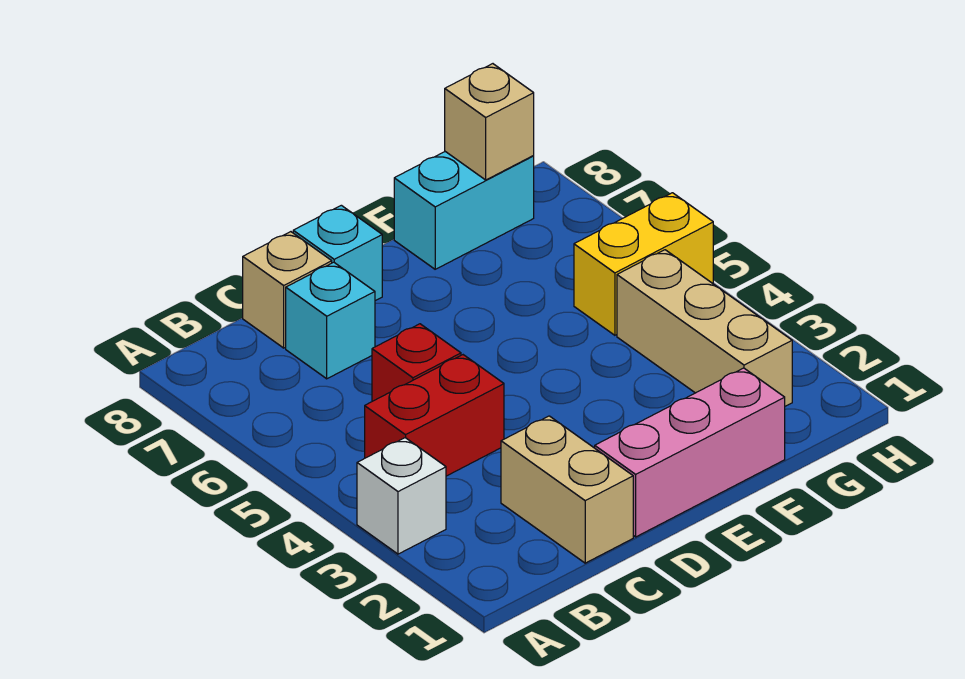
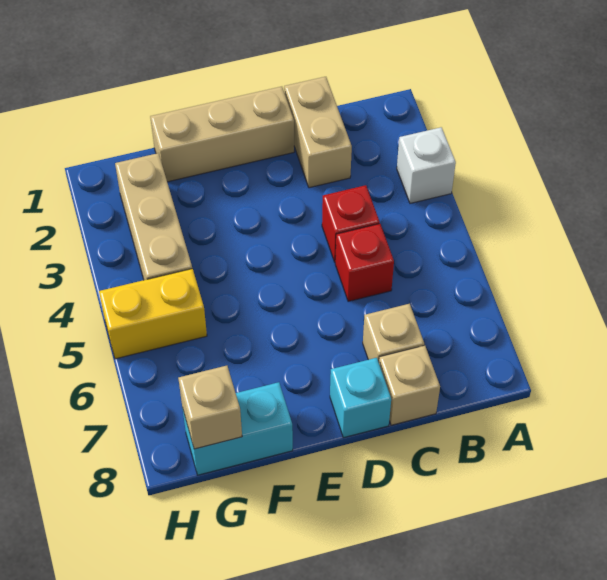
red brick B4:C4 level 1 -> red brick C4 level 1
cyan brick C7 level 1 -> tan brick C7 level 1
pink brick D1:F1 level 1 -> tan brick D1:F1 level 1

